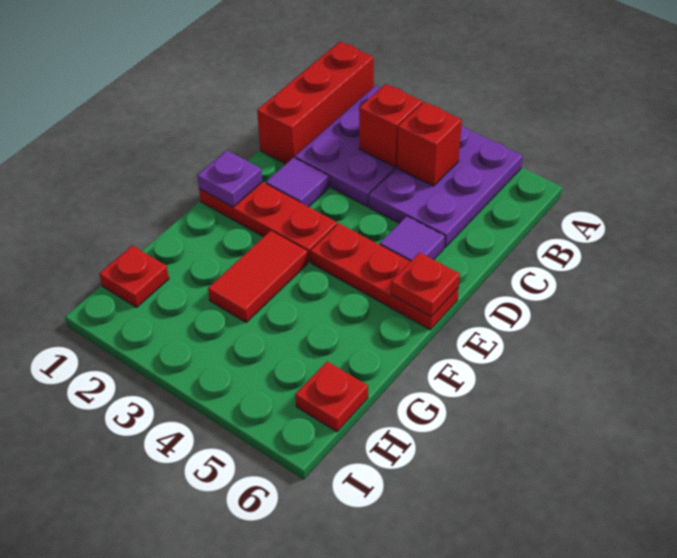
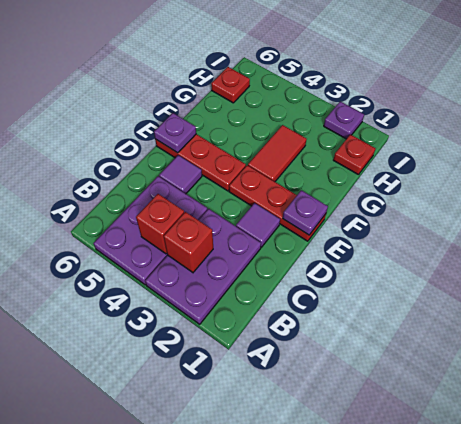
red brick A1:C1 level 1 -> none
red plate E6 level 2 -> purple plate E6 level 2
none -> purple plate I2 level 1

